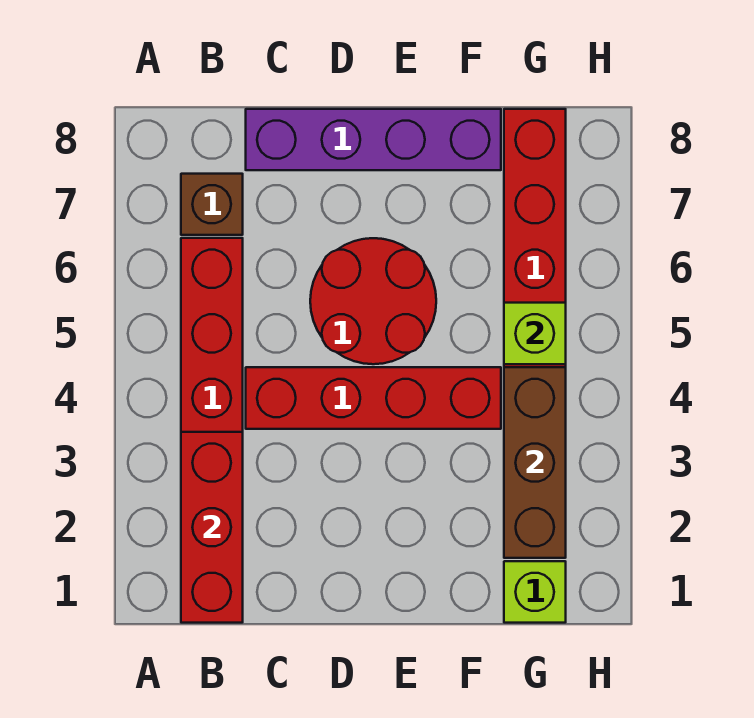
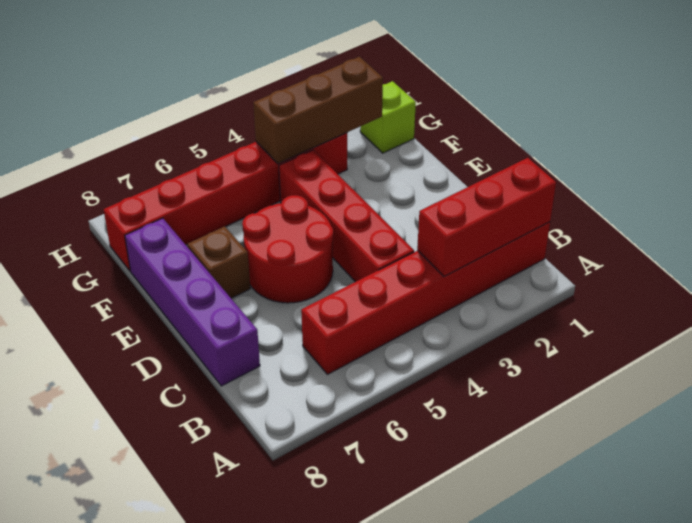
brown brick B7 level 1 -> brown brick E7 level 1
lime brick G5 level 2 -> none

